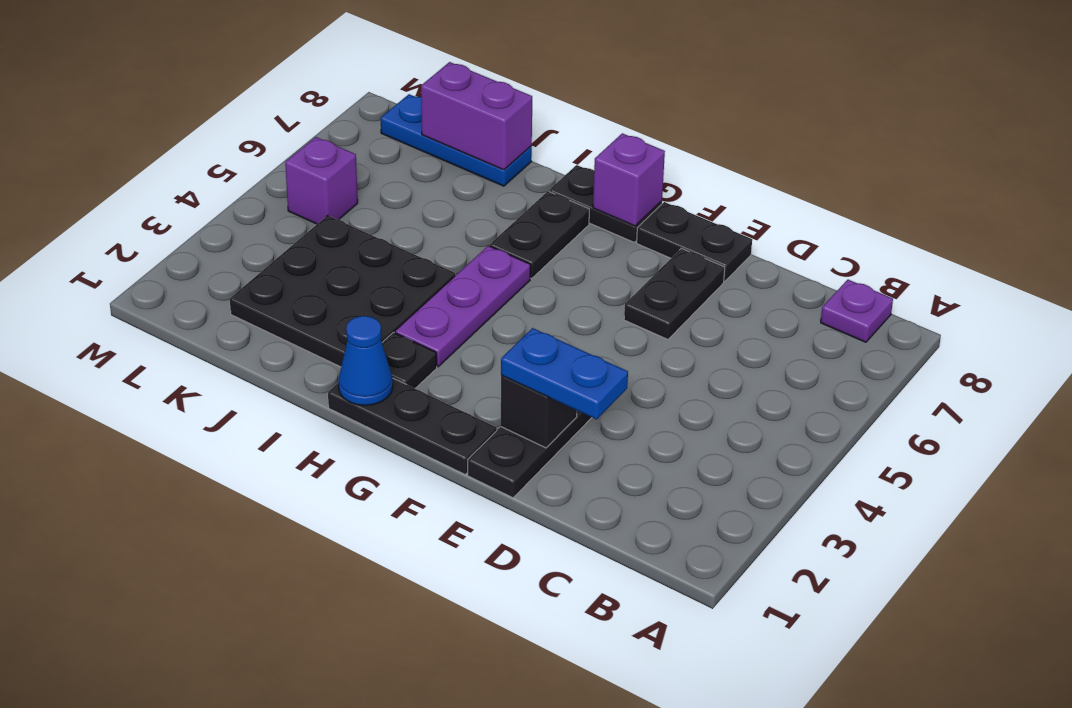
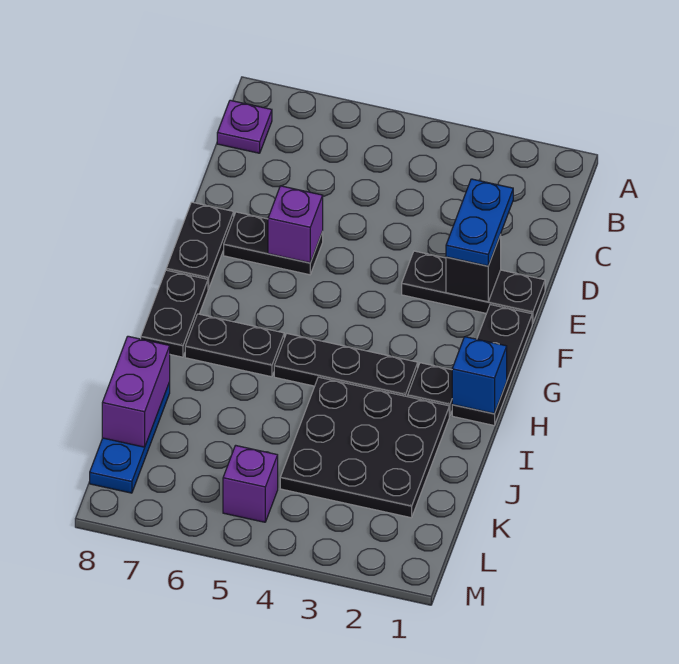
purple brick G8 level 2 -> purple brick E6 level 2
blue cone H1 level 2 -> blue brick H1 level 2
purple plate H3:H5 level 1 -> black plate H3:H5 level 1

